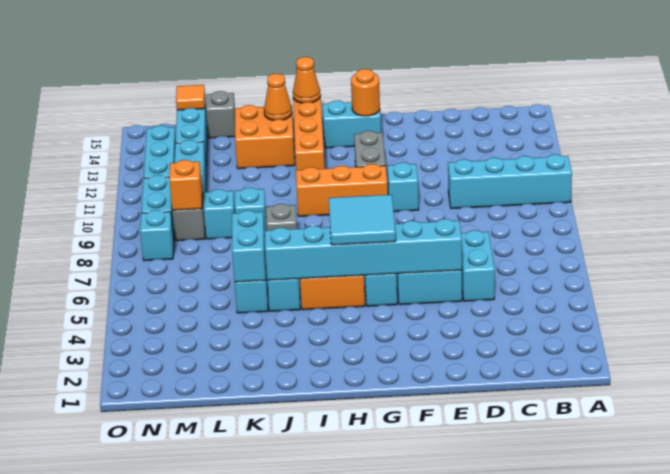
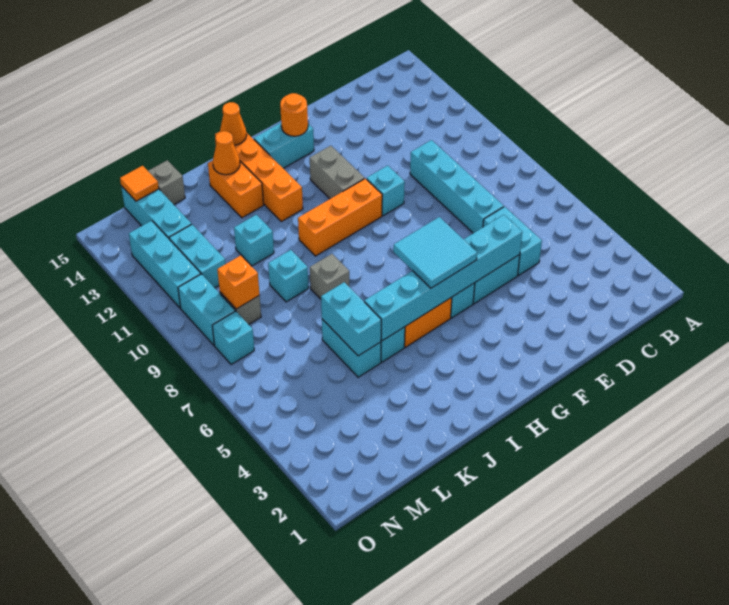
cyan brick A10:D10 level 1 -> cyan brick D7:D10 level 1
orange brick J13:K14 level 1 -> orange brick J13:J14 level 1
cyan brick L9 level 1 -> cyan brick K11 level 1

